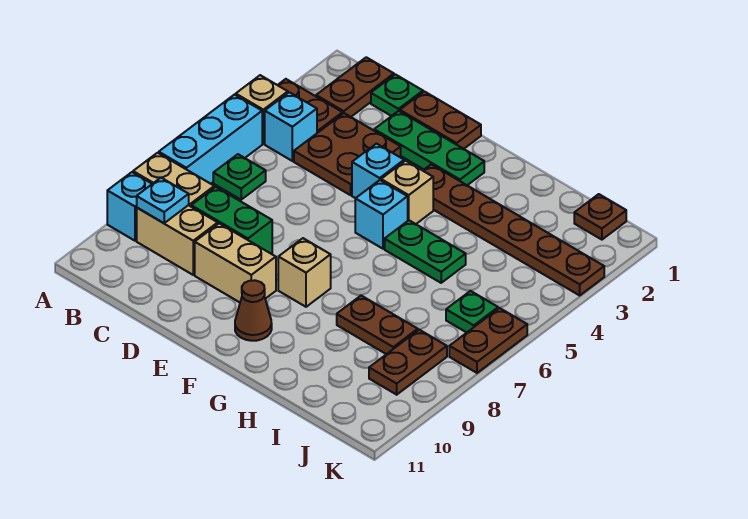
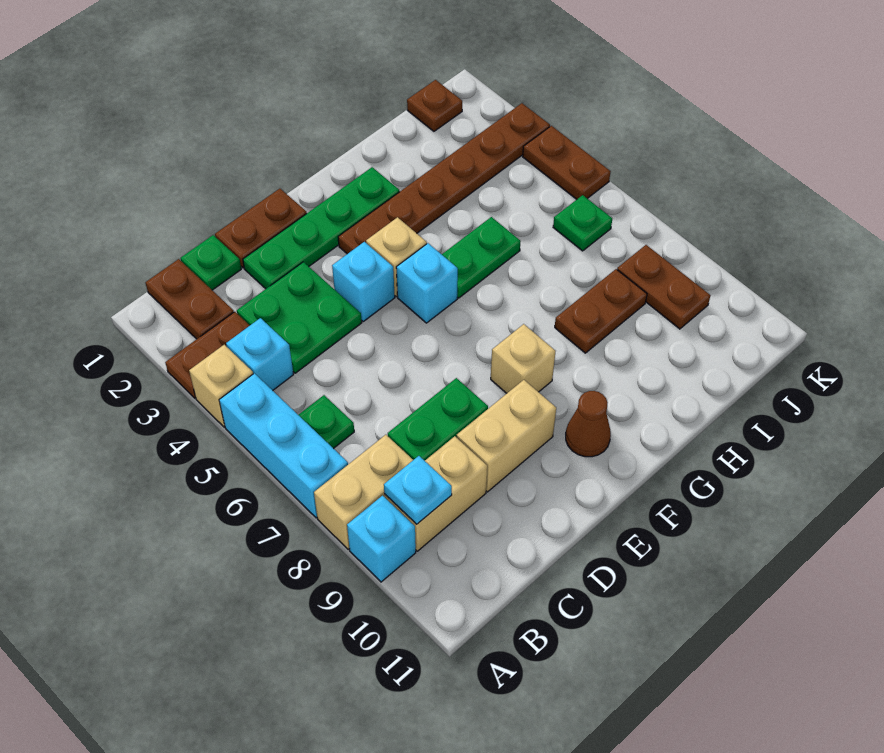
brown plate C3:D4 level 1 -> green plate C3:D4 level 1
green plate D2:F2 level 1 -> green plate D2:G2 level 1
brown plate K6:K7 level 1 -> brown plate K4:K5 level 1

